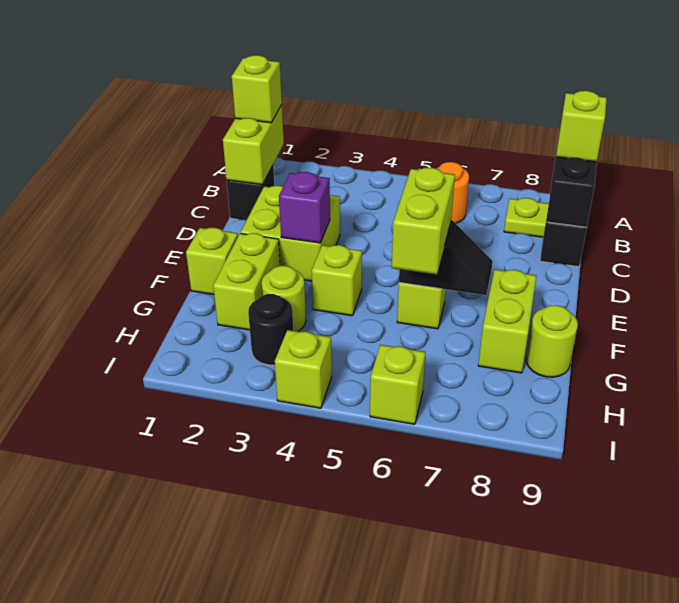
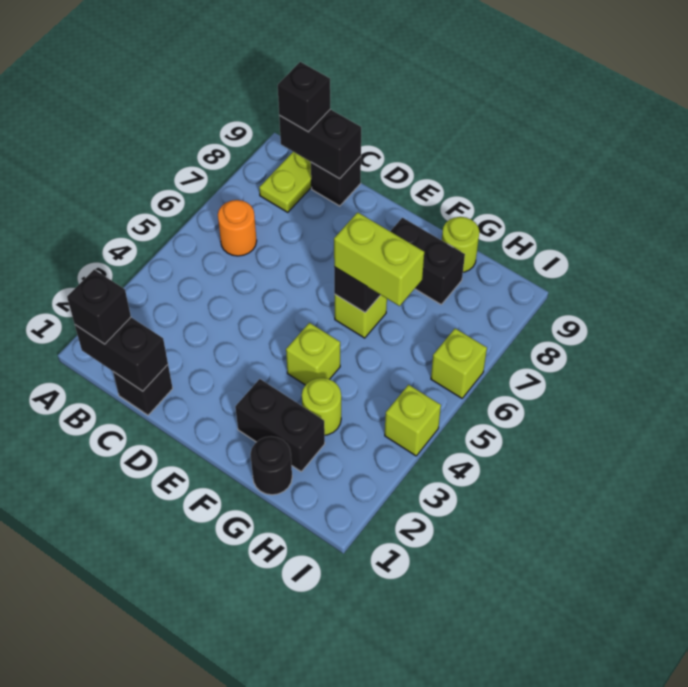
lime brick B1:C1 level 2 -> black brick B1:C1 level 2
lime brick B1 level 3 -> black brick B1 level 3
lime brick B9 level 3 -> black brick B9 level 3
lime brick D2:E3 level 1 -> none
purple brick E3 level 2 -> none
lime brick F1 level 1 -> none
lime brick F2:G2 level 1 -> black brick F2:G2 level 1
lime brick F8:G8 level 1 -> black brick F8:G8 level 1
black round brick H3 level 1 -> black round brick G1 level 1

